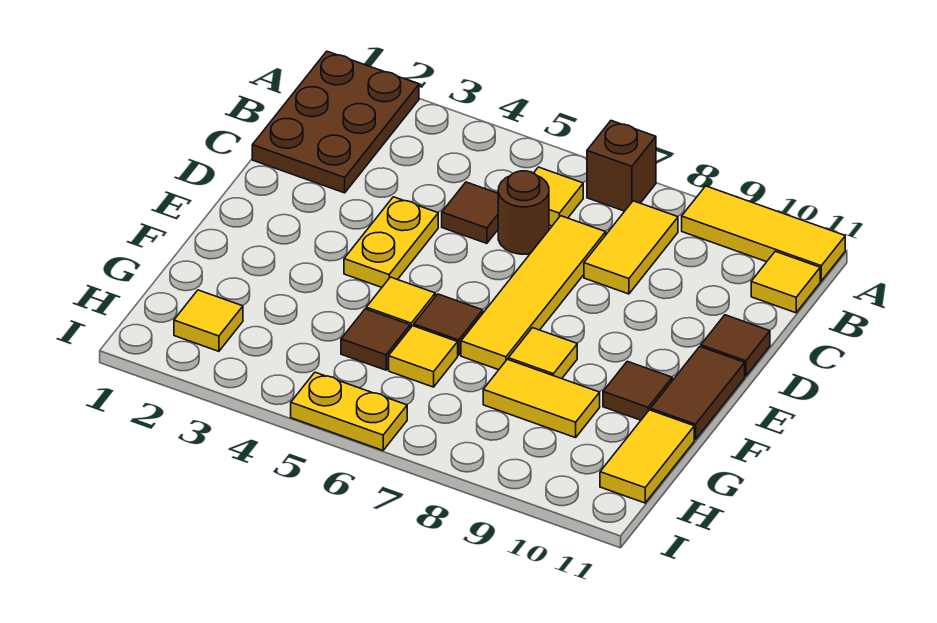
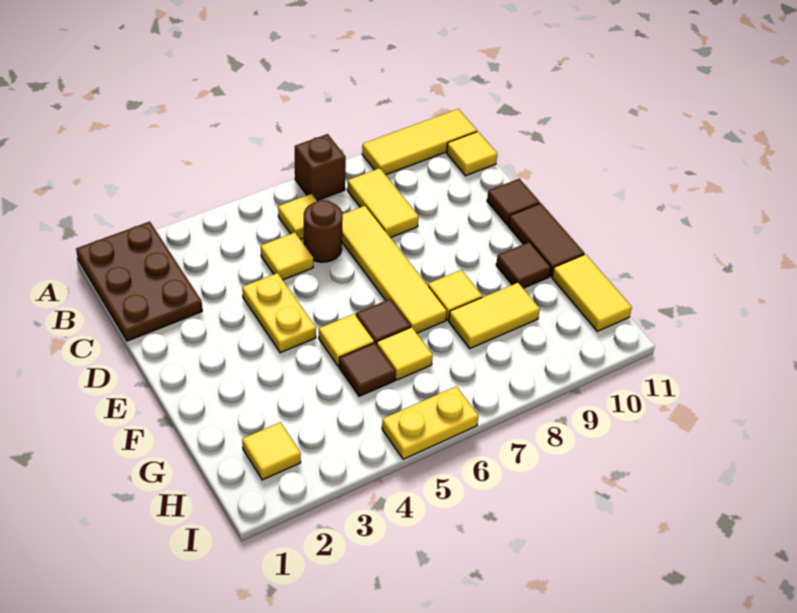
brown tile C5 level 1 -> yellow tile C5 level 1

